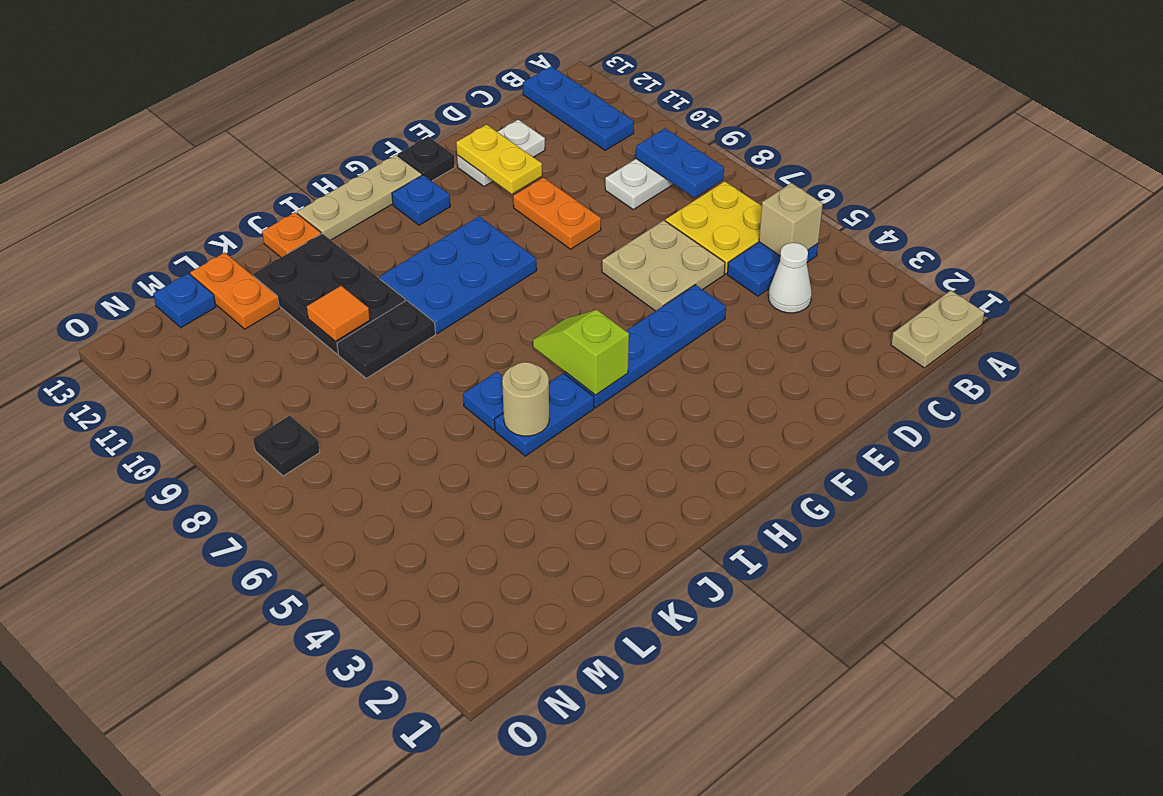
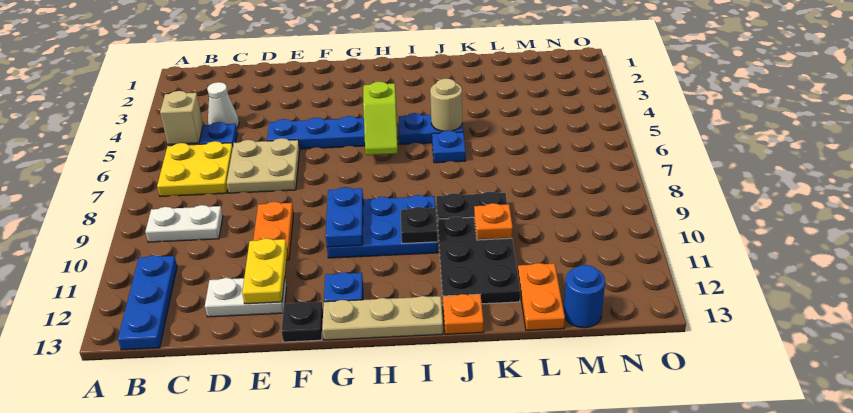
tan plate A1:B1 level 1 -> none
blue plate B8:B9 level 2 -> blue plate G9:G10 level 2
orange tile K10 level 2 -> orange plate K10 level 2
blue plate M13 level 1 -> blue round brick M13 level 1
black plate N8 level 1 -> black plate I10 level 2

